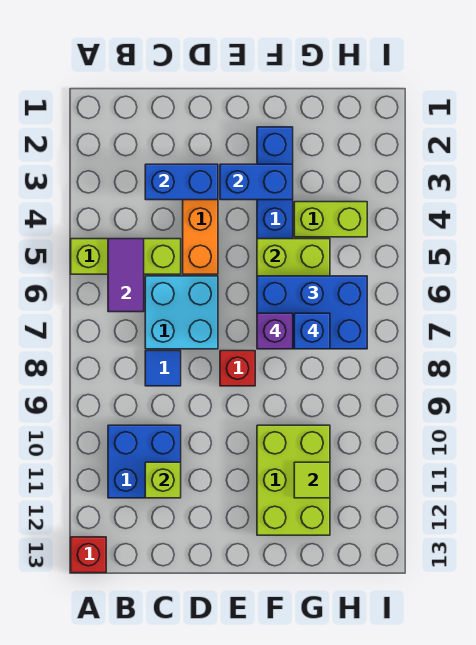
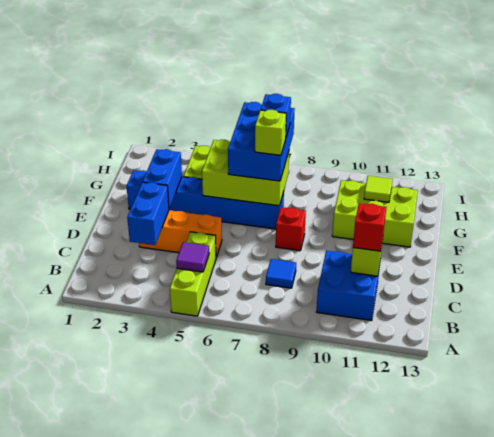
red brick A13 level 1 -> red brick C11 level 3
purple tile B5:B6 level 2 -> purple tile B5 level 2
cyan brick C6:D7 level 1 -> none
purple brick F7 level 4 -> lime brick F7 level 4

